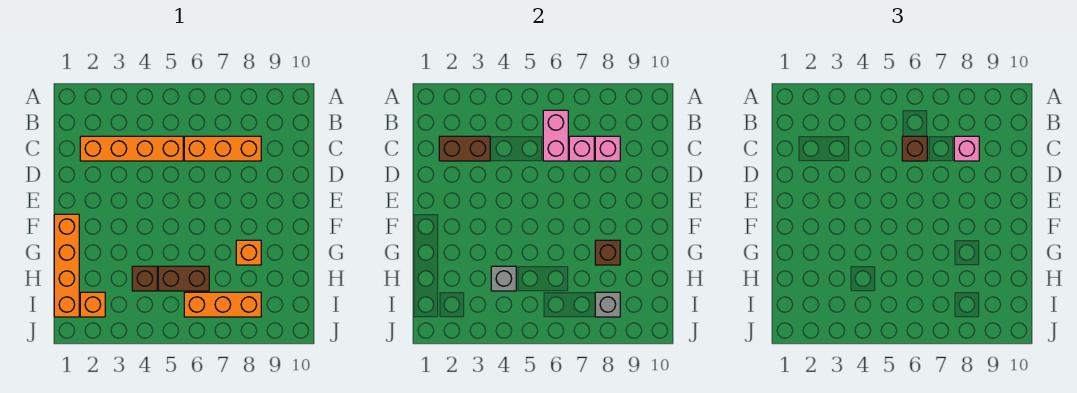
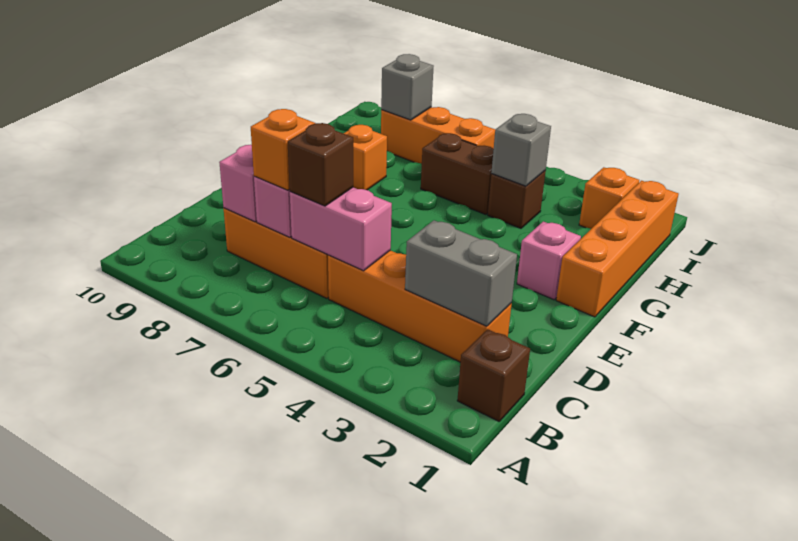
pink brick B6:C6 level 2 -> pink brick C5:C6 level 2
brown brick C2:C3 level 2 -> grey brick C2:C3 level 2
none -> orange brick C7 level 3
pink brick C8 level 3 -> pink brick F2 level 1
brown brick G8 level 2 -> brown brick B1 level 1

